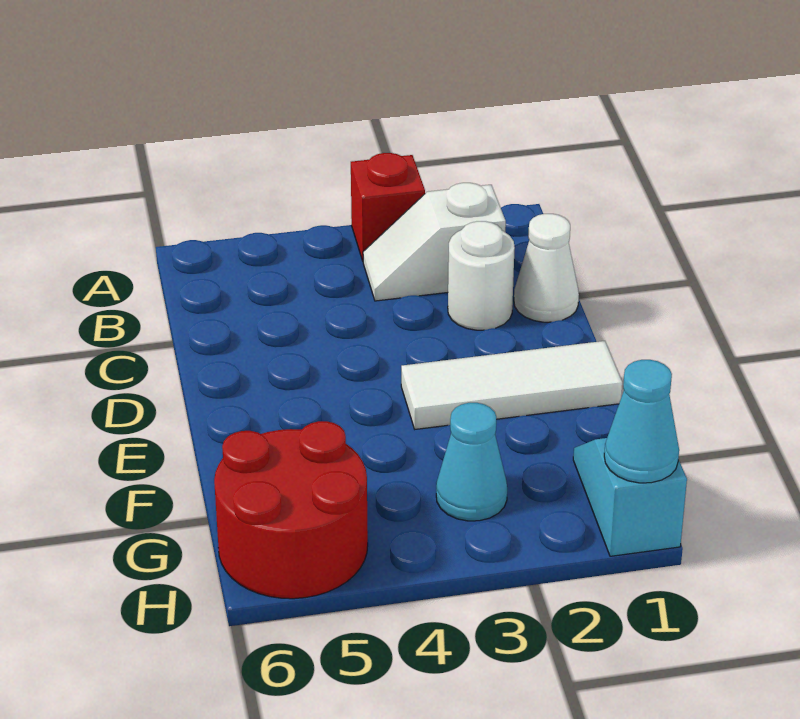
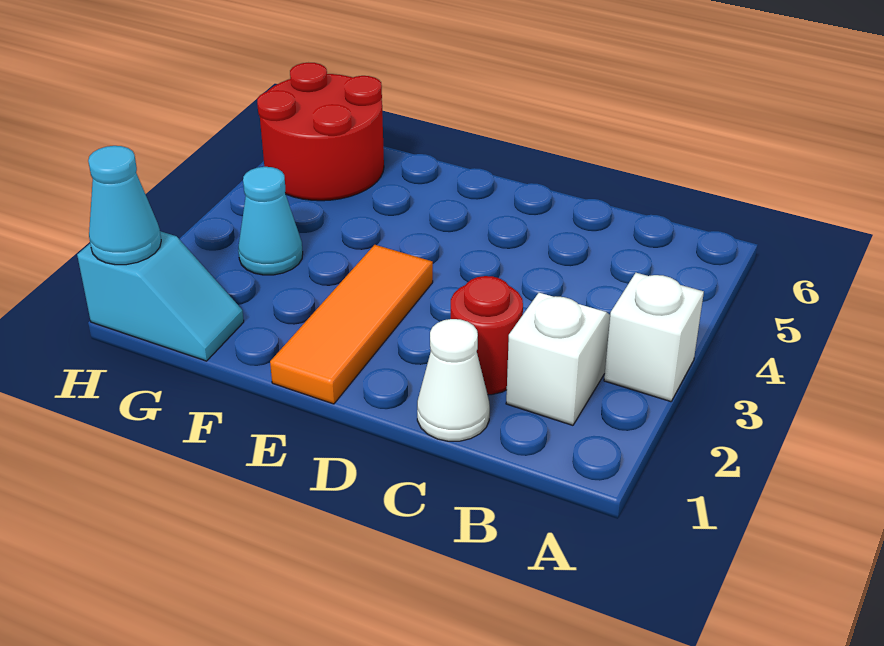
red brick A3 level 1 -> white brick A3 level 1
white round brick C2 level 1 -> red round brick C2 level 1
white tile E1:E3 level 1 -> orange tile E1:E3 level 1

